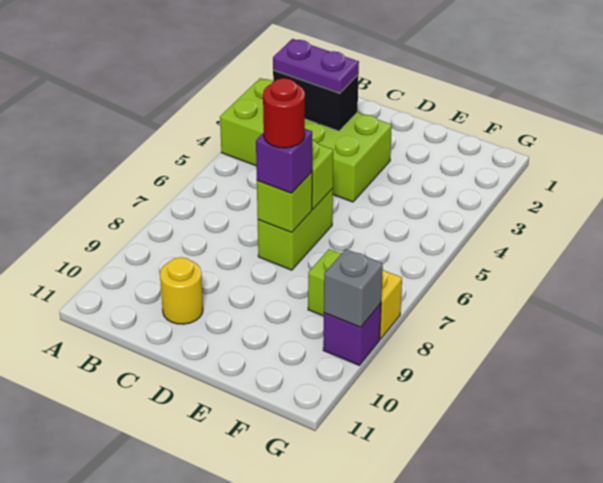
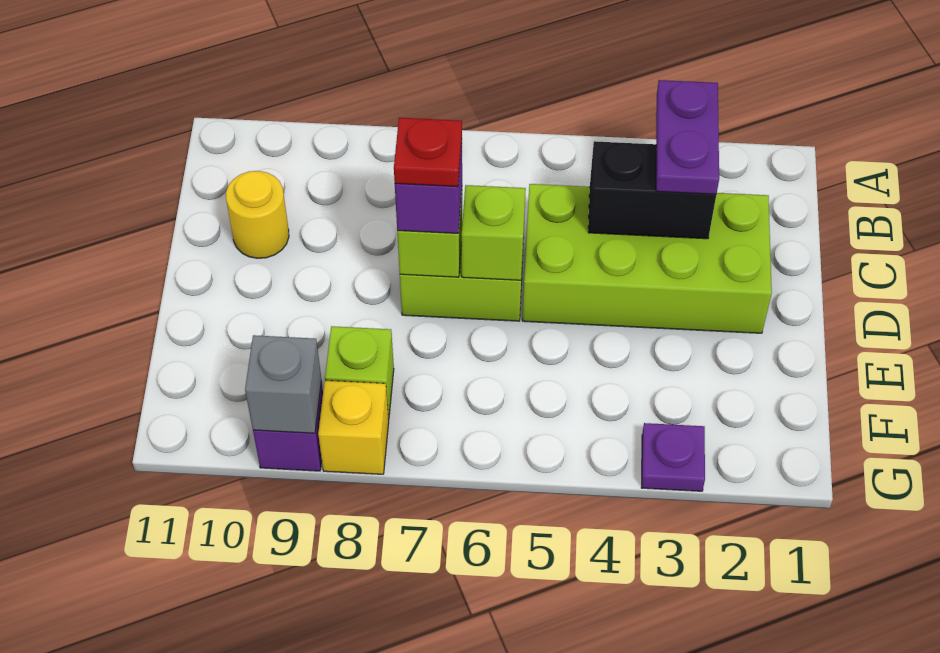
lime brick A3:D4 level 1 -> lime brick C2:D5 level 1
black brick B3:C3 level 2 -> black brick C3:C4 level 2
red round brick D7 level 4 -> red plate D7 level 4
none -> purple plate G3 level 1

